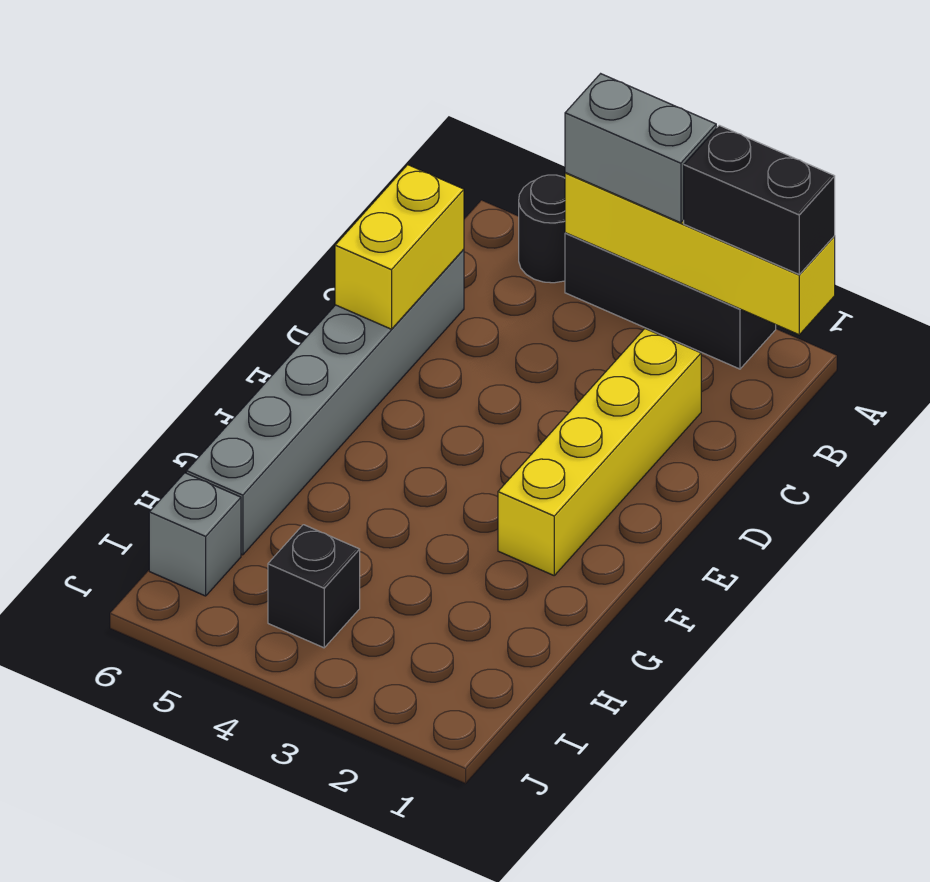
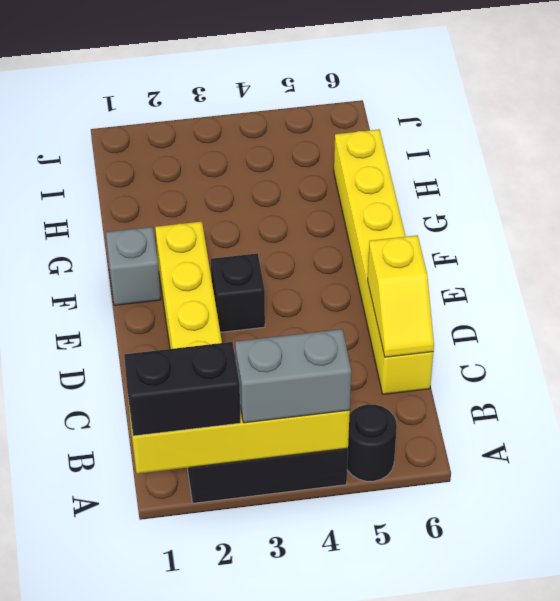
grey brick C6:H6 level 1 -> yellow brick C6:H6 level 1
yellow brick C6:D6 level 2 -> yellow slope C6:D6 level 2 top D
black brick I4 level 1 -> black brick E3 level 1
grey brick I6 level 1 -> grey brick F1 level 1

